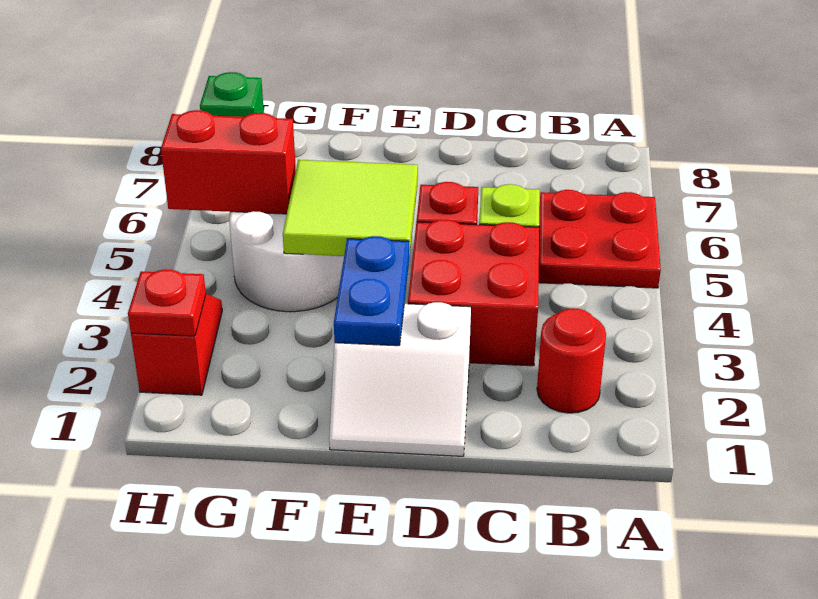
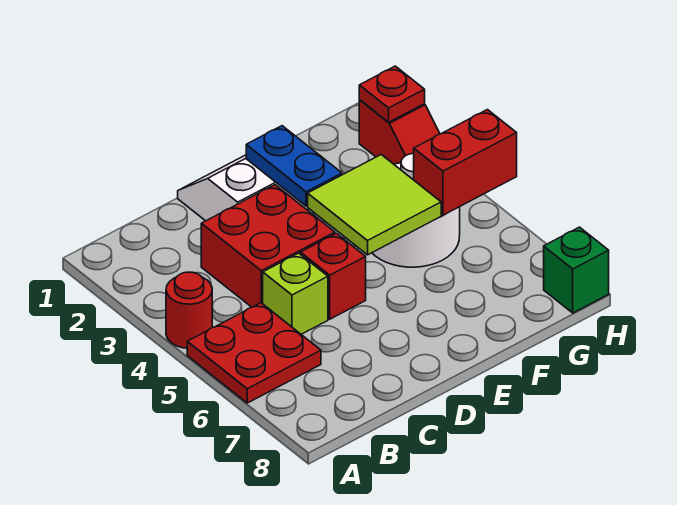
red round brick B2 level 1 -> red round brick A4 level 1

